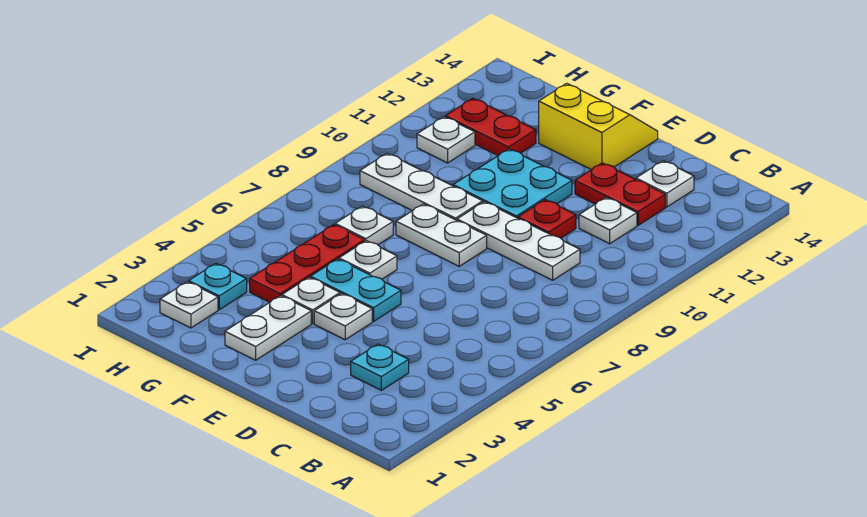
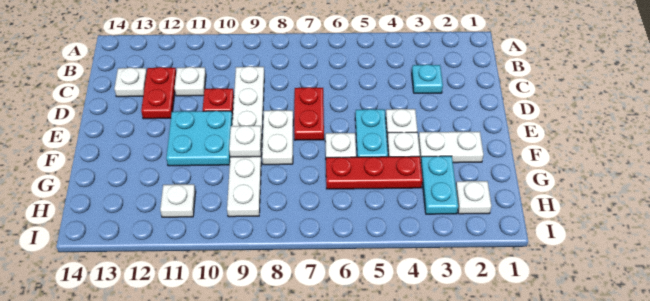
yellow slope E13:F14 level 1 top 13 -> none
white plate G7 level 1 -> white plate F9 level 2
red plate G12:H12 level 1 -> red plate D7:E7 level 1
cyan plate H3 level 1 -> cyan plate G3:H3 level 1

